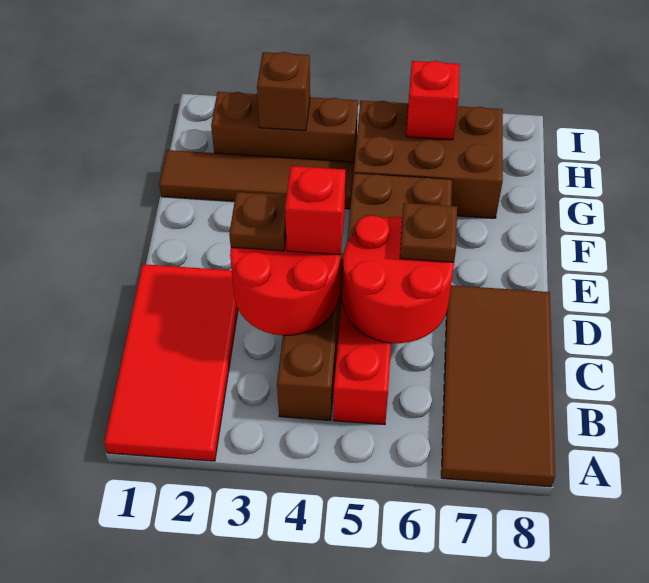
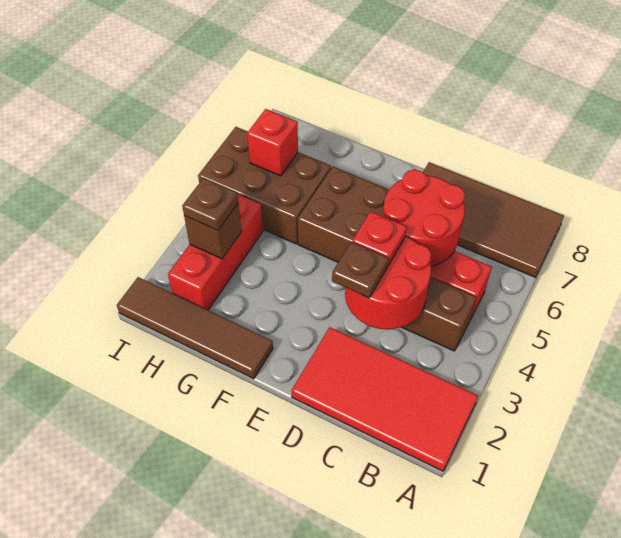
red brick D4 level 3 -> red plate D4 level 3
brown plate D6 level 3 -> brown plate H3 level 3
brown tile G1:G4 level 1 -> brown tile F1:I1 level 1
brown brick G5:H7 level 1 -> brown brick G5:I6 level 1
brown brick H2:H4 level 1 -> red brick H2:H4 level 1

